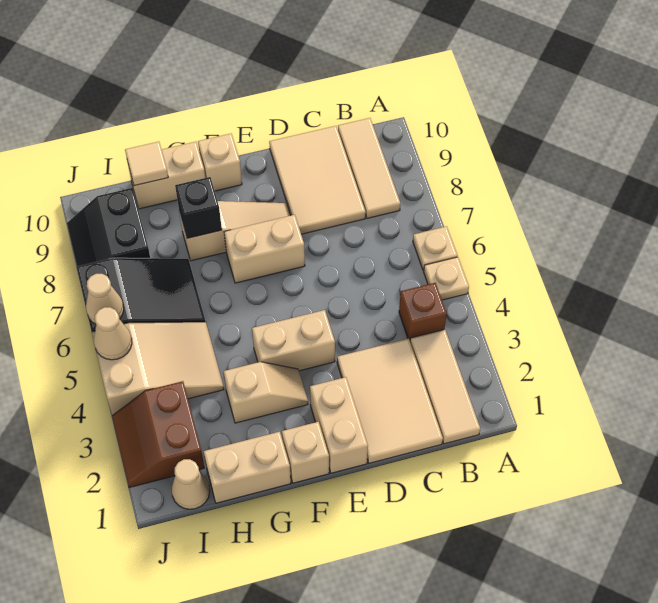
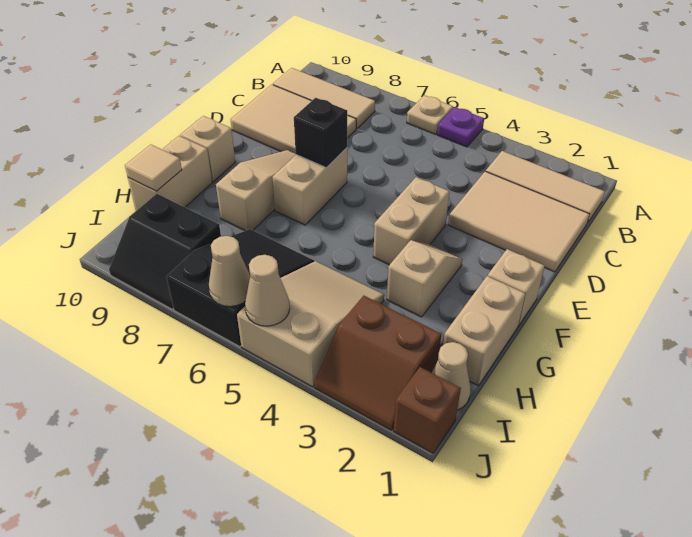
tan plate A5 level 1 -> purple plate A5 level 1
brown brick B4 level 1 -> brown brick J1 level 1
tan brick E1:E2 level 1 -> none
black brick G8 level 2 -> black brick E7 level 2

